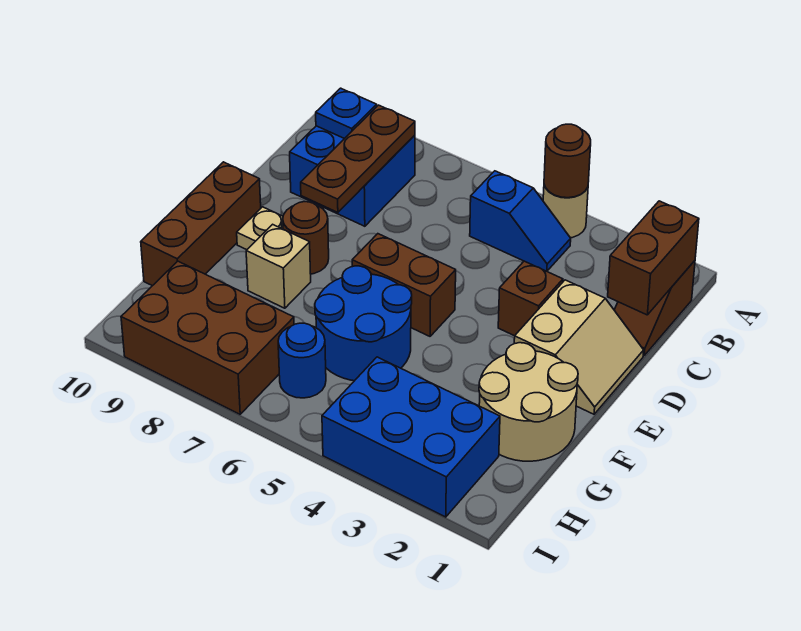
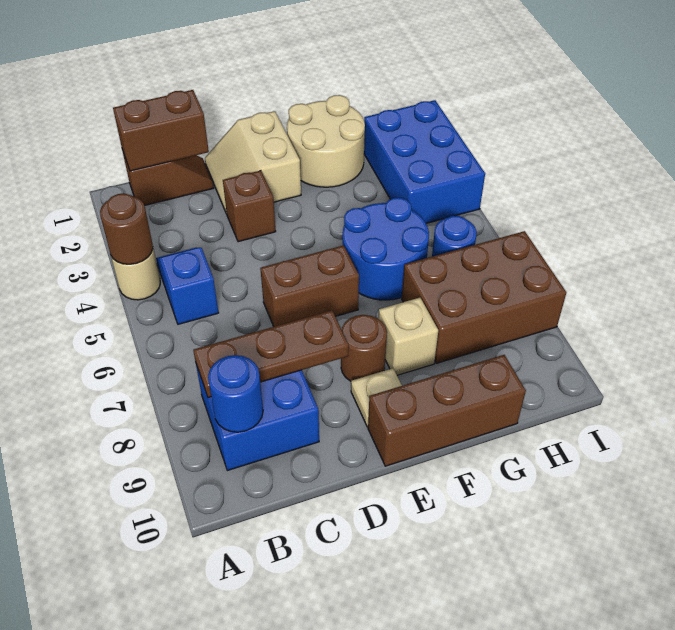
blue plate B9 level 2 -> blue round brick B9 level 2
tan slope D1:E2 level 1 top 2 -> tan slope D1:E2 level 1 top E
brown brick E5:E6 level 1 -> brown brick D6:E6 level 1
brown brick H7:I9 level 1 -> brown brick G7:I8 level 1

